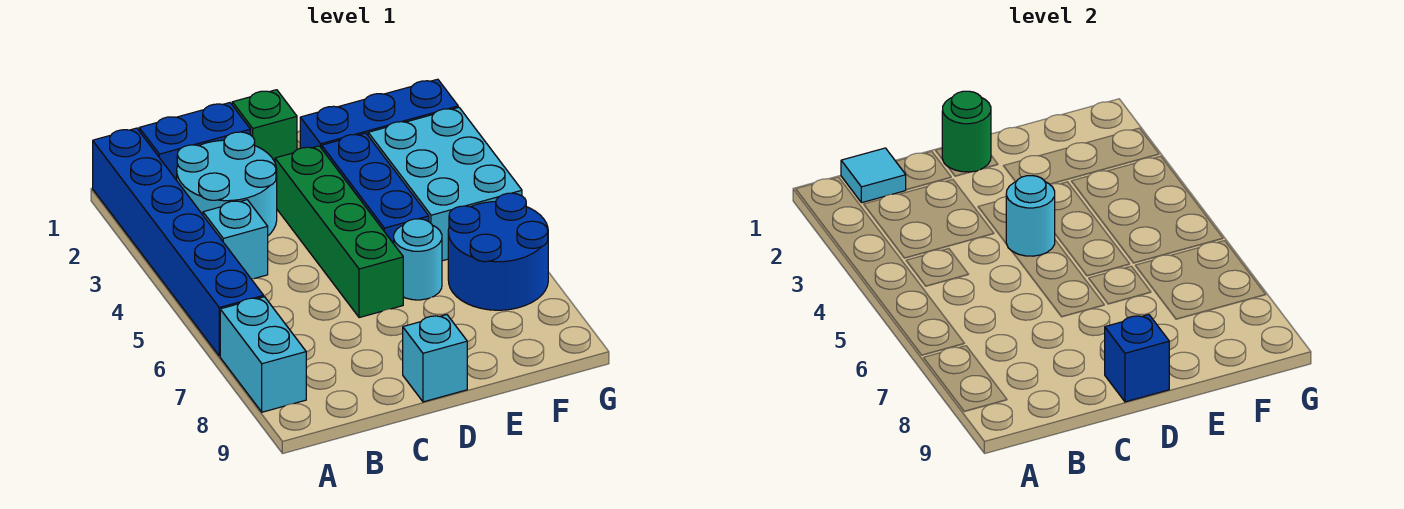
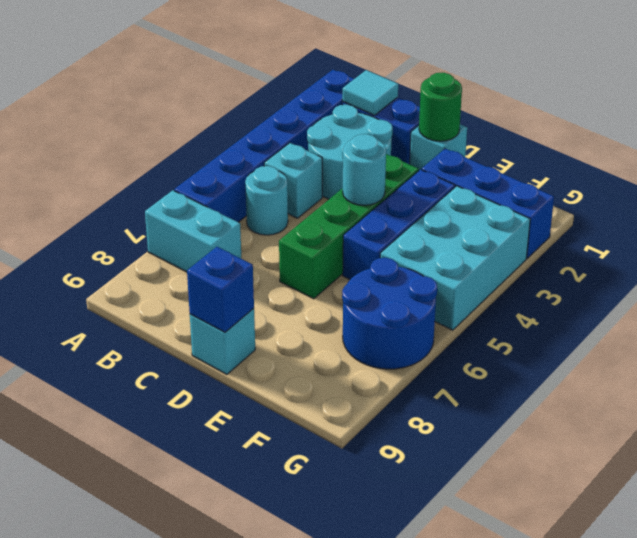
cyan brick A7:A8 level 1 -> cyan brick A7:B7 level 1
green brick D1 level 1 -> cyan brick D1 level 1
cyan round brick E6 level 1 -> cyan round brick B5 level 1

